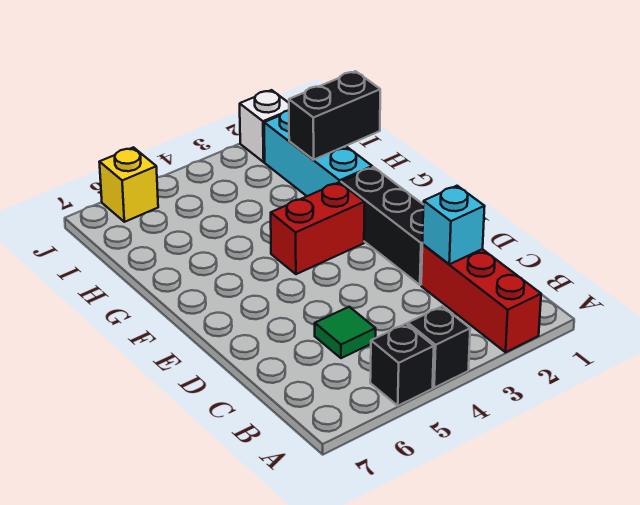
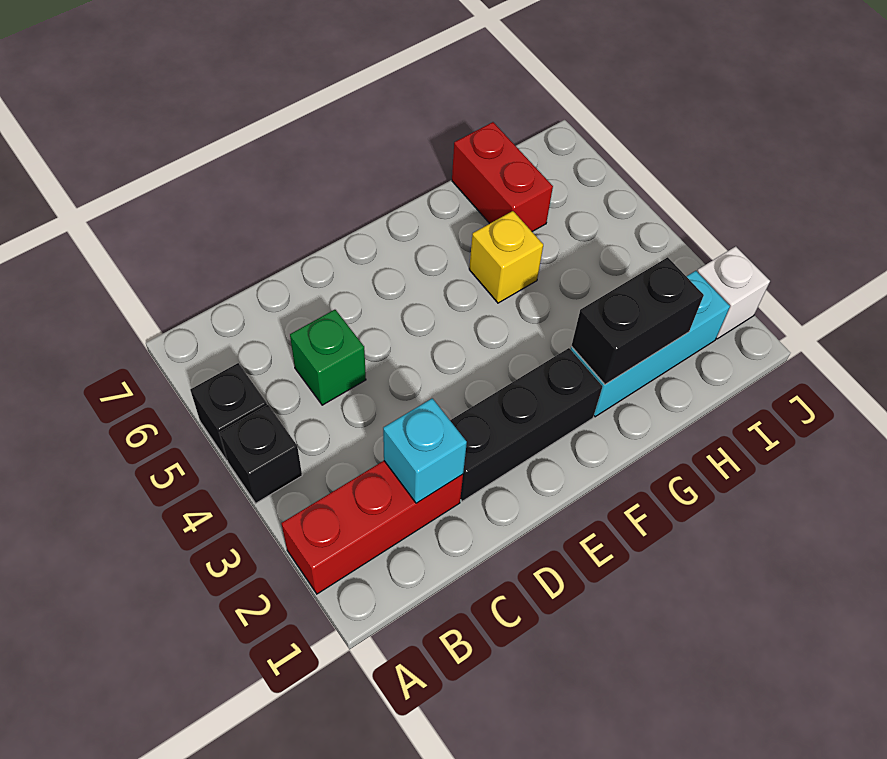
green tile C5 level 1 -> green brick C5 level 1
red brick F3:F4 level 1 -> red brick H6:H7 level 1
black brick H1:H2 level 2 -> black brick G2:H2 level 2
yellow brick J6 level 1 -> yellow brick G5 level 1

